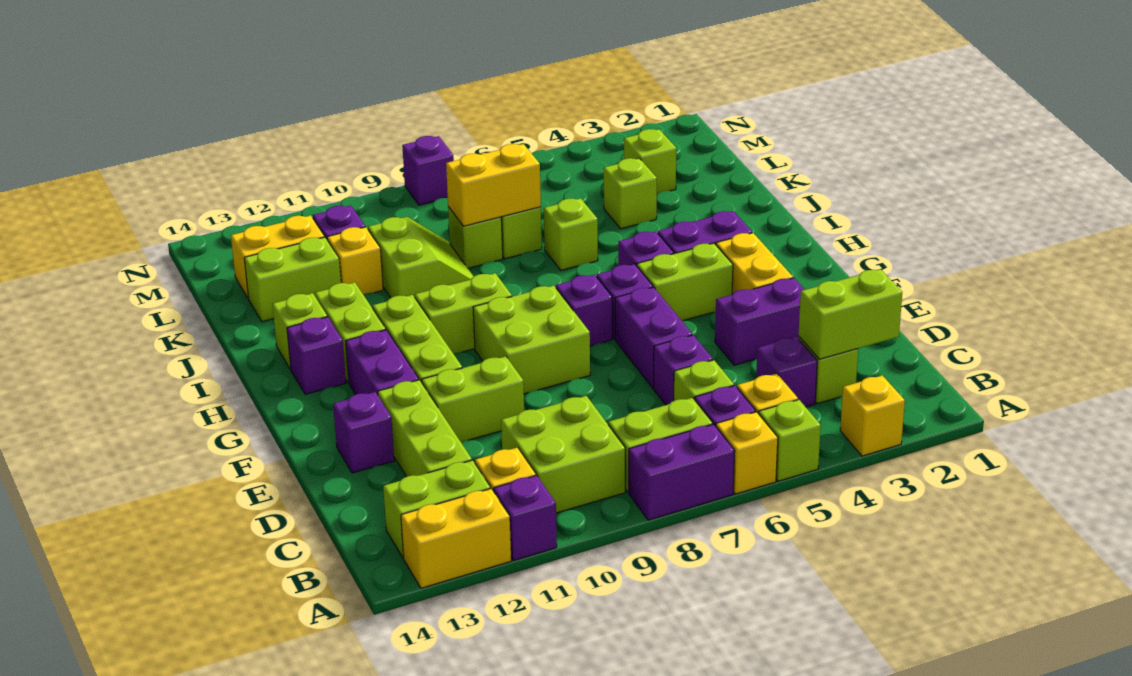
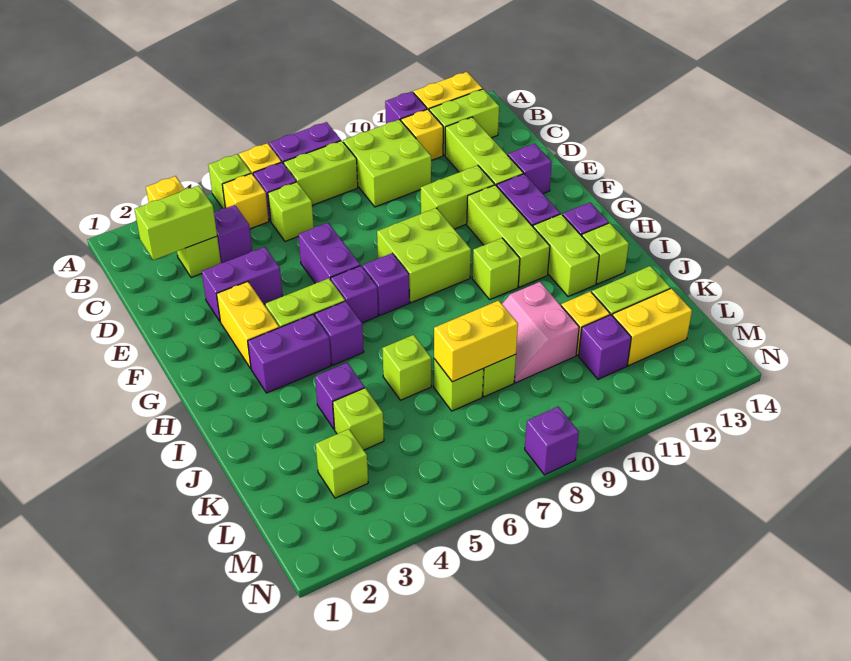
purple brick D6 level 1 -> purple brick J4 level 1
lime brick H9:H10 level 1 -> lime brick H10 level 1
lime slope J9:K10 level 1 top 10 -> pink slope J9:K10 level 1 top 10

